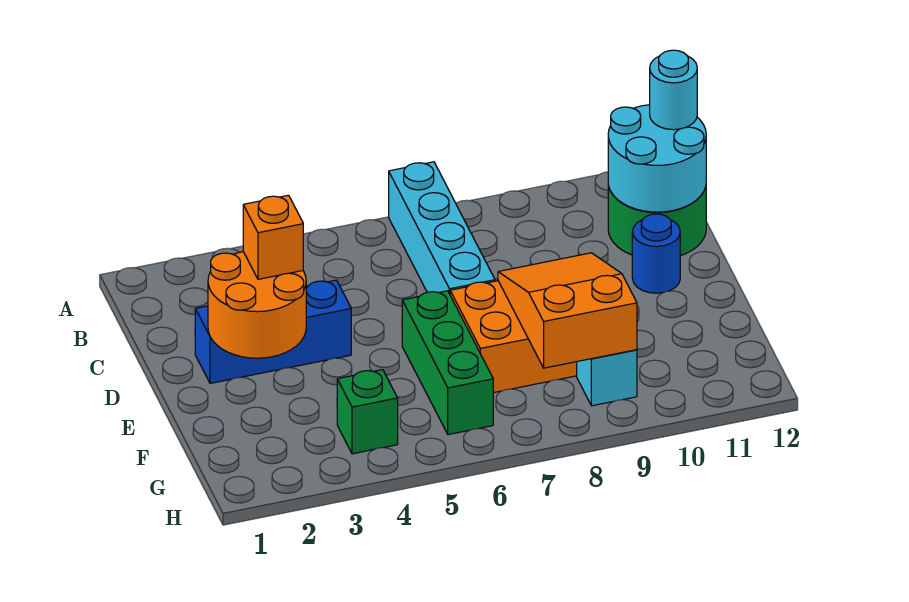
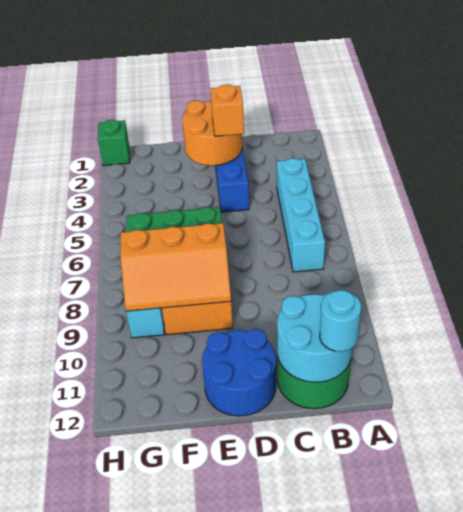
cyan brick A7:D7 level 1 -> cyan brick B4:B7 level 1
blue round brick D11 level 1 -> blue round brick D11:E12 level 1
orange slope E8:G9 level 2 top G -> orange slope E8:G9 level 2 top 8
green brick G4 level 1 -> green brick H1 level 1

